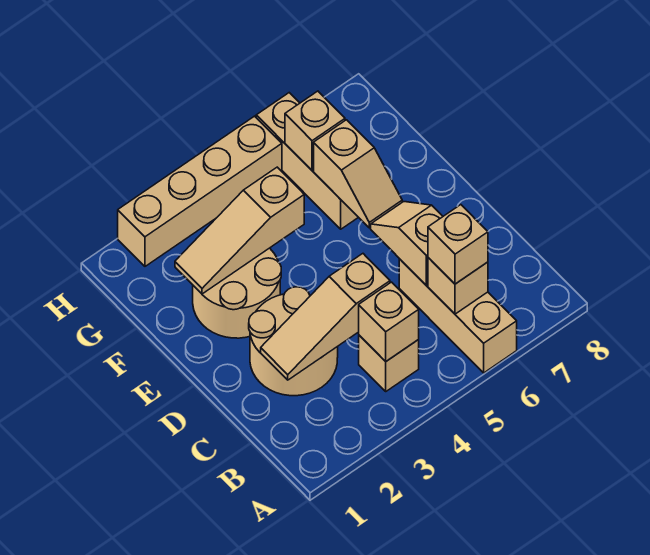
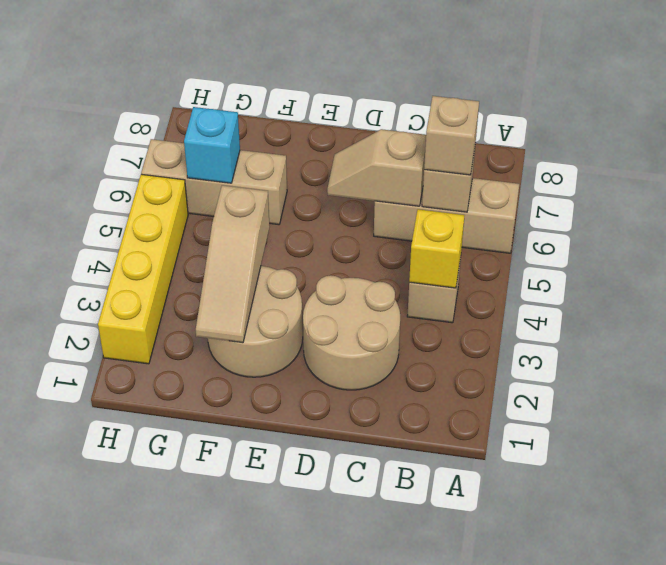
tan brick B4 level 2 -> yellow brick B4 level 2
tan slope C2:C4 level 2 top 4 -> none
tan slope E6:F6 level 2 top F -> none
tan brick G6 level 2 -> cyan brick G6 level 2
tan brick H2:H5 level 1 -> yellow brick H2:H5 level 1

